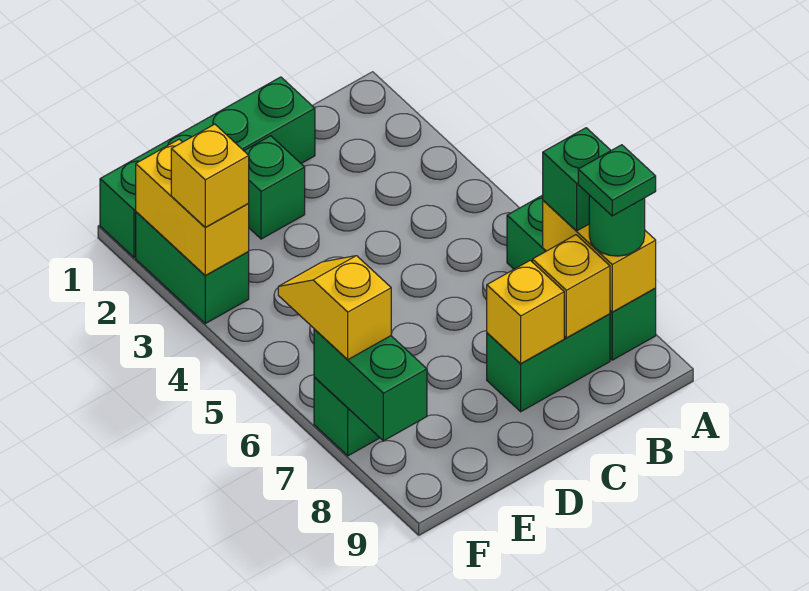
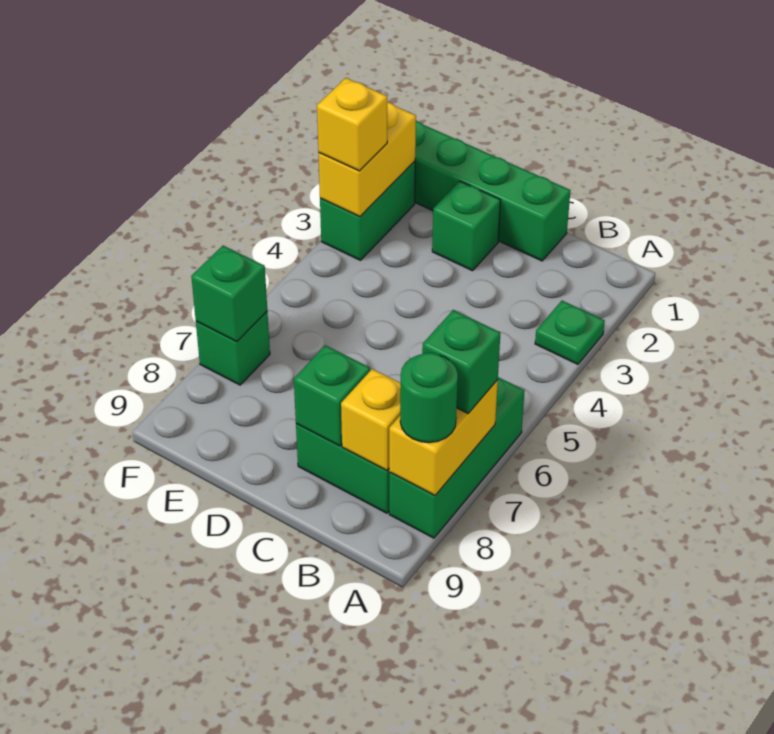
green plate A8 level 4 -> green plate A3 level 1
yellow brick C8 level 2 -> green brick C8 level 2
yellow slope F6:F7 level 3 top 7 -> none
green brick F7:F8 level 2 -> green brick F7 level 2

